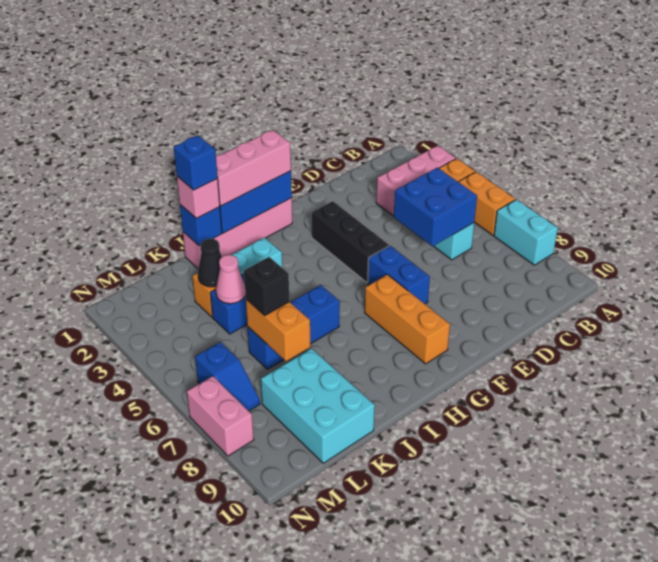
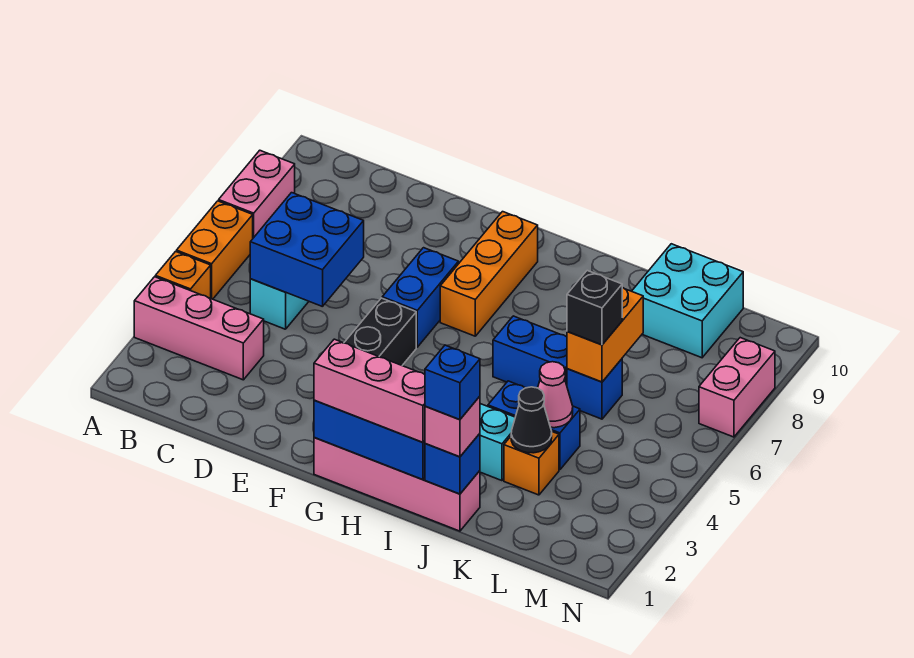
cyan brick A7:A8 level 1 -> pink brick A7:A8 level 1
cyan brick K8:L10 level 1 -> cyan brick K9:L10 level 1
blue slope M6:M7 level 1 top 6 -> none

